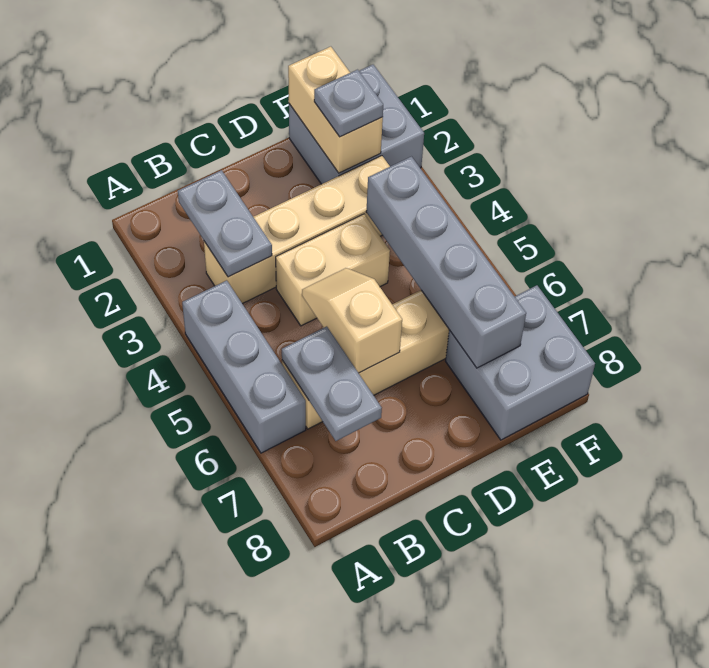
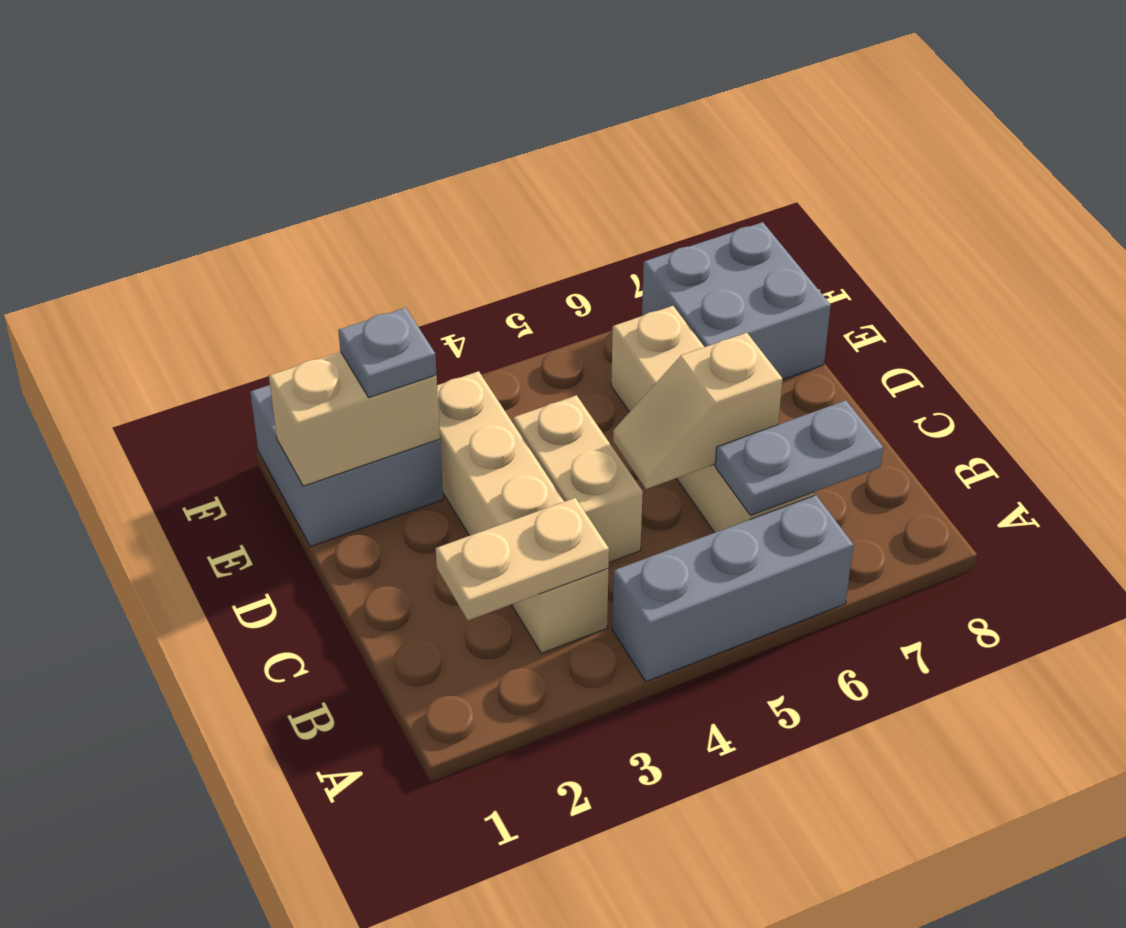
grey plate B2:B3 level 2 -> tan plate B2:B3 level 2
grey brick E4:E7 level 2 -> none

